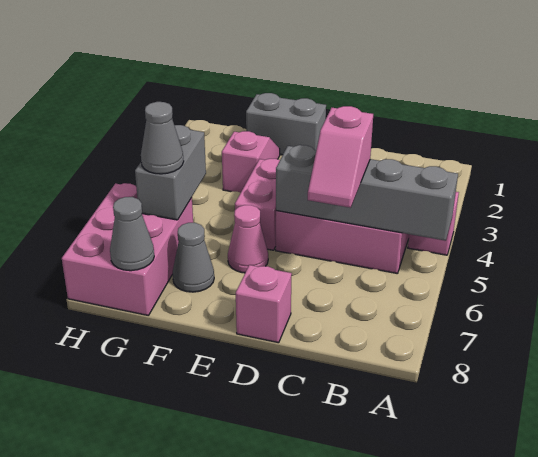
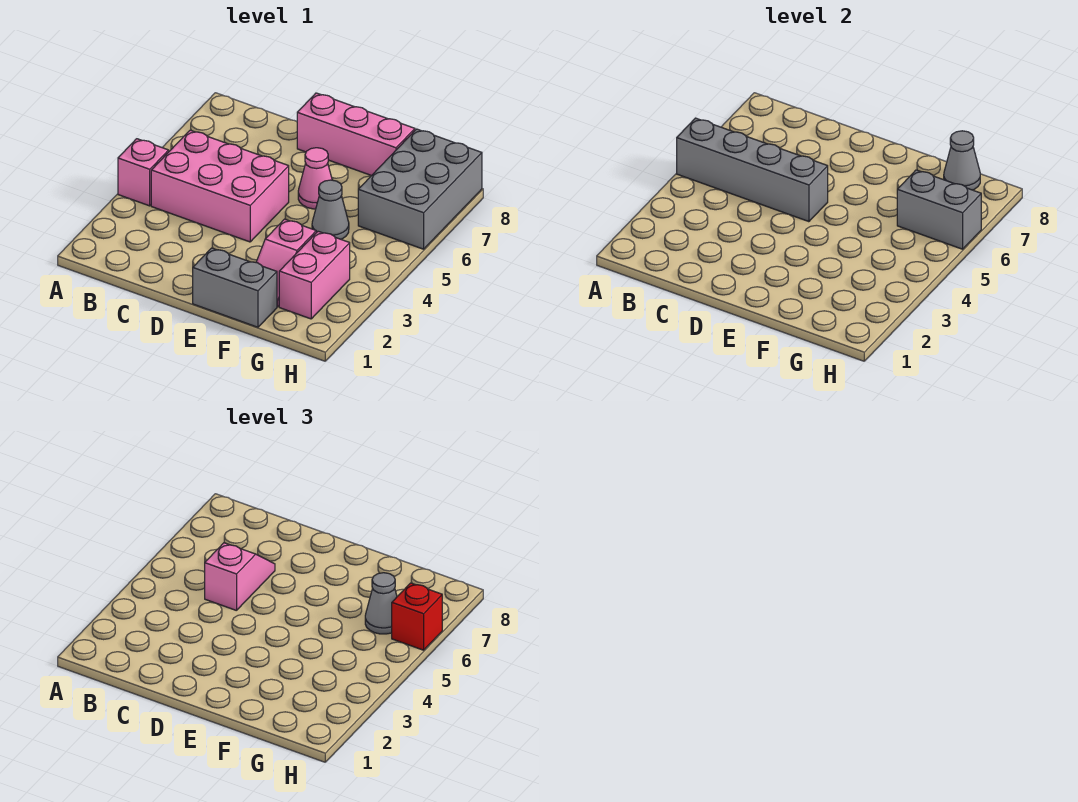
pink brick D8 level 1 -> pink brick D8:F8 level 1
pink brick E4:E5 level 1 -> pink brick G2:G3 level 1
grey cone F7 level 1 -> grey cone F5 level 1
grey brick G5:G6 level 2 -> grey brick G6:H6 level 2
pink brick G6:H8 level 1 -> grey brick G6:H8 level 1
none -> red brick H6 level 3

